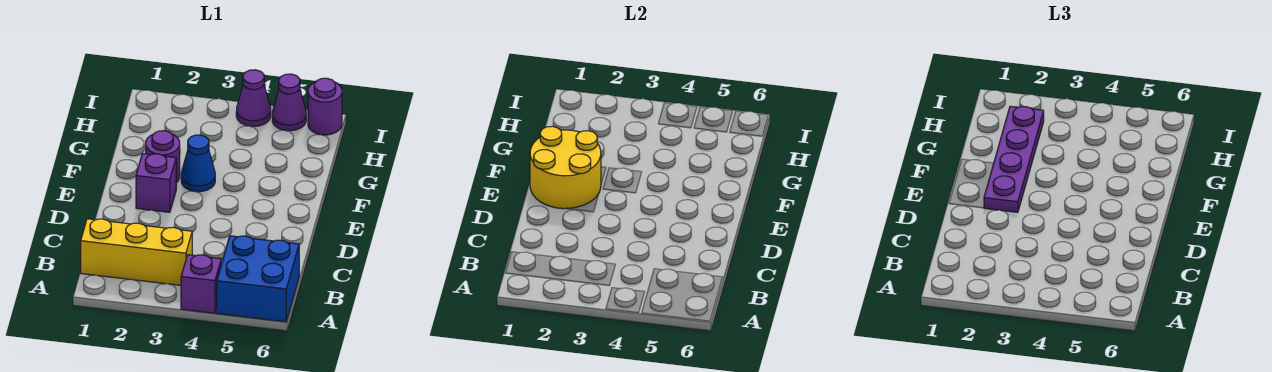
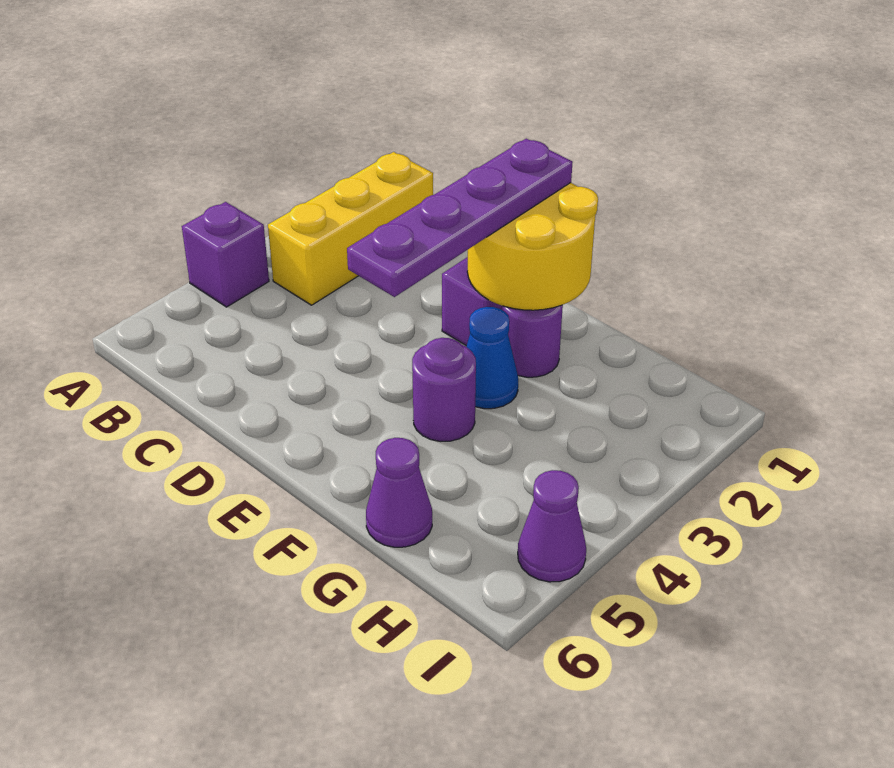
blue brick A5:B6 level 1 -> none
purple plate E2:H2 level 3 -> purple plate E1:E4 level 3
purple cone I4 level 1 -> purple cone G6 level 1
purple round brick I6 level 1 -> purple round brick F4 level 1

